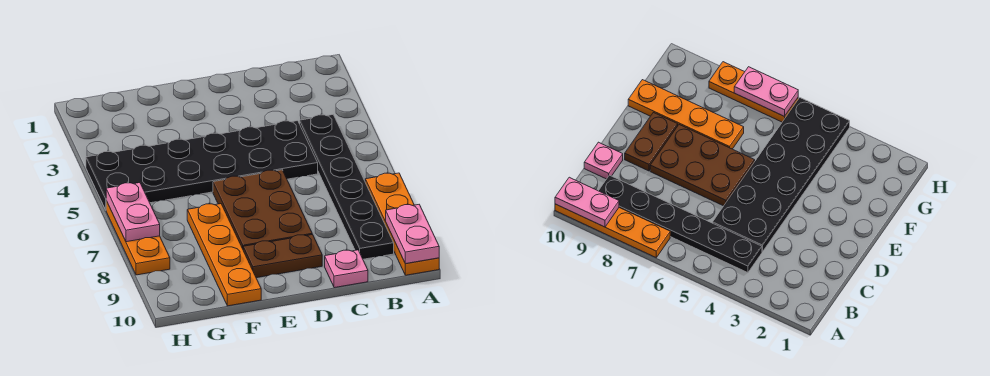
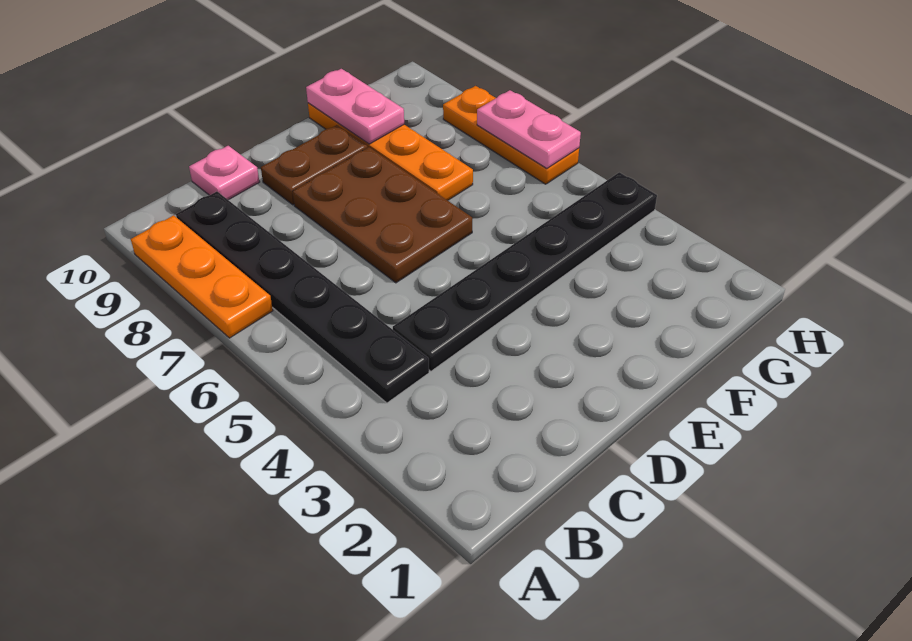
orange plate A7:A10 level 1 -> orange plate A7:A9 level 1
pink plate A9:A10 level 2 -> pink plate F9:F10 level 2
black plate C4:H5 level 1 -> black plate C4:H4 level 1

